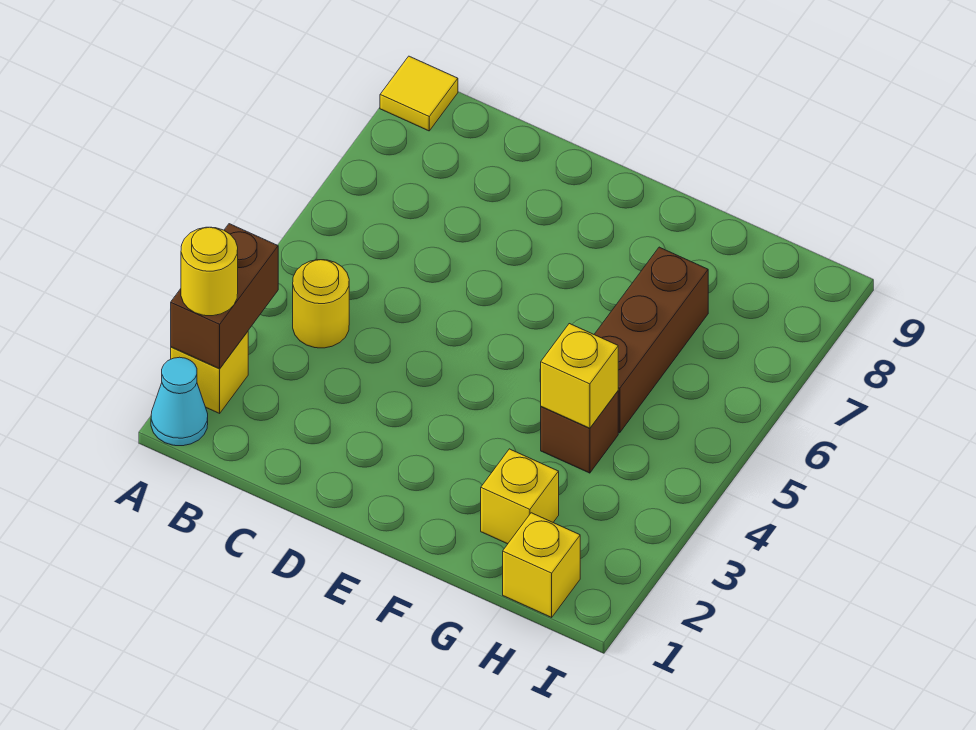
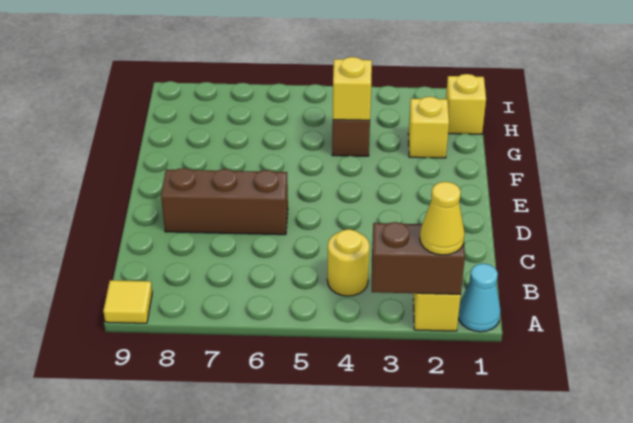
yellow round brick A2 level 3 -> yellow cone A2 level 3
brown brick G5:G7 level 1 -> brown brick D6:D8 level 1

